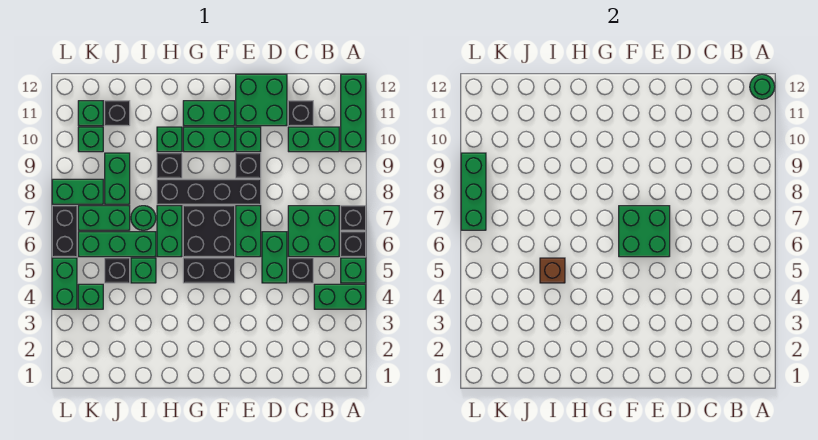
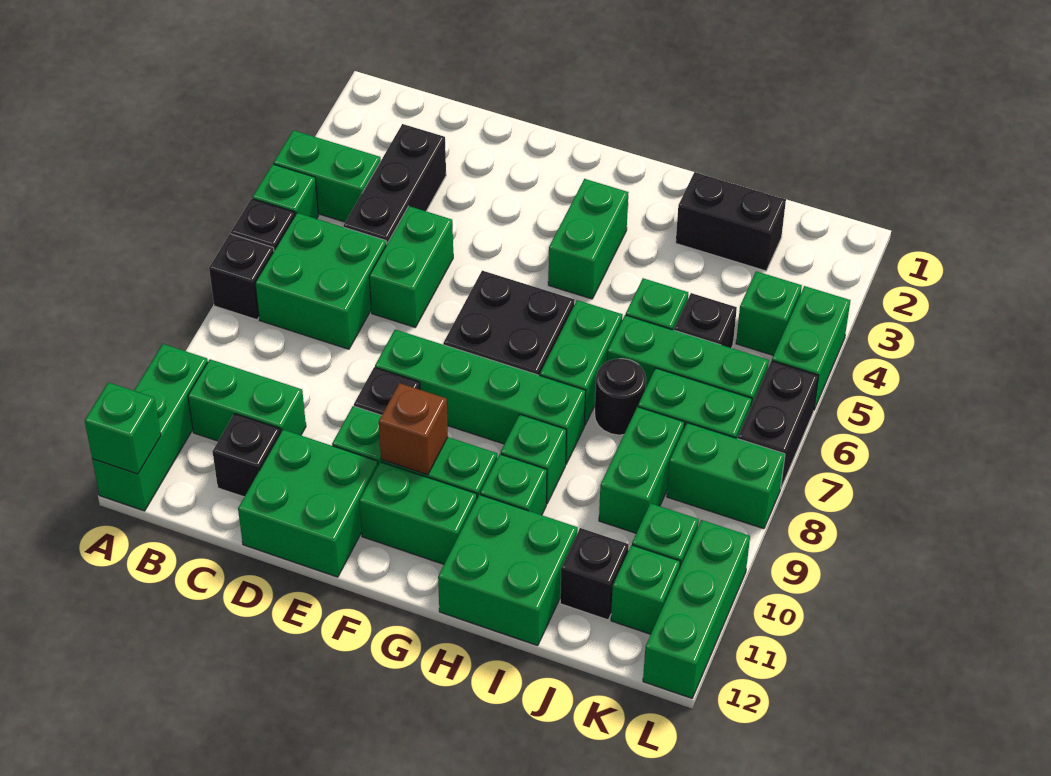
green round brick A12 level 2 -> green brick A12 level 2
black brick C5 level 1 -> black brick C3:C5 level 1
green brick E6:E7 level 1 -> green brick G3:G4 level 1
green brick E6:F7 level 2 -> green brick H11:I12 level 1
black brick E8:H8 level 1 -> green brick E8:H8 level 1
black brick F5:G5 level 1 -> black brick I2:J2 level 1
black brick H9 level 1 -> green brick H9 level 1
brown brick I5 level 2 -> brown brick F10 level 2
green round brick I7 level 1 -> black round brick I7 level 1
green brick L7:L9 level 2 -> green brick L10:L12 level 1

